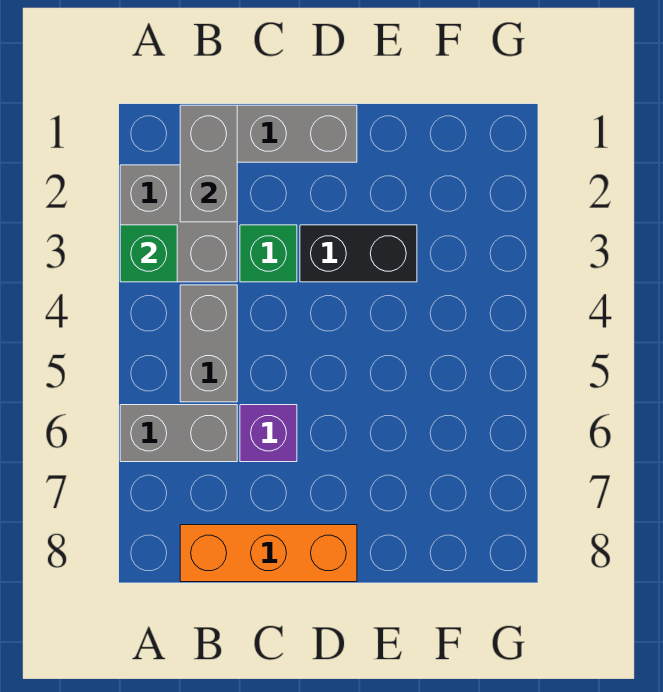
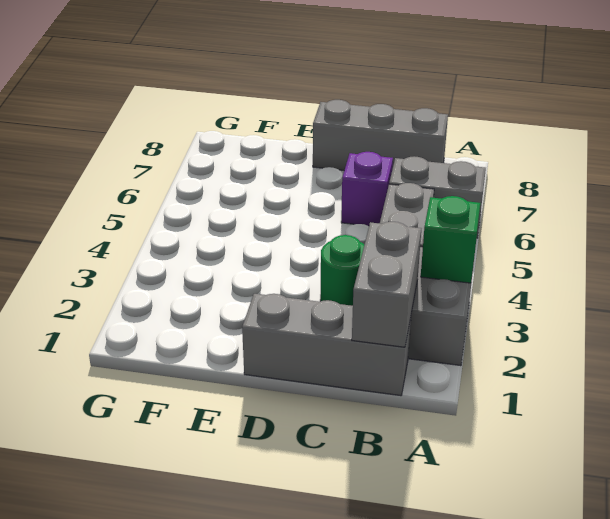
orange brick B8:D8 level 1 -> grey brick B8:D8 level 1
green brick C3 level 1 -> green round brick C3 level 1
black brick D3:E3 level 1 -> none

